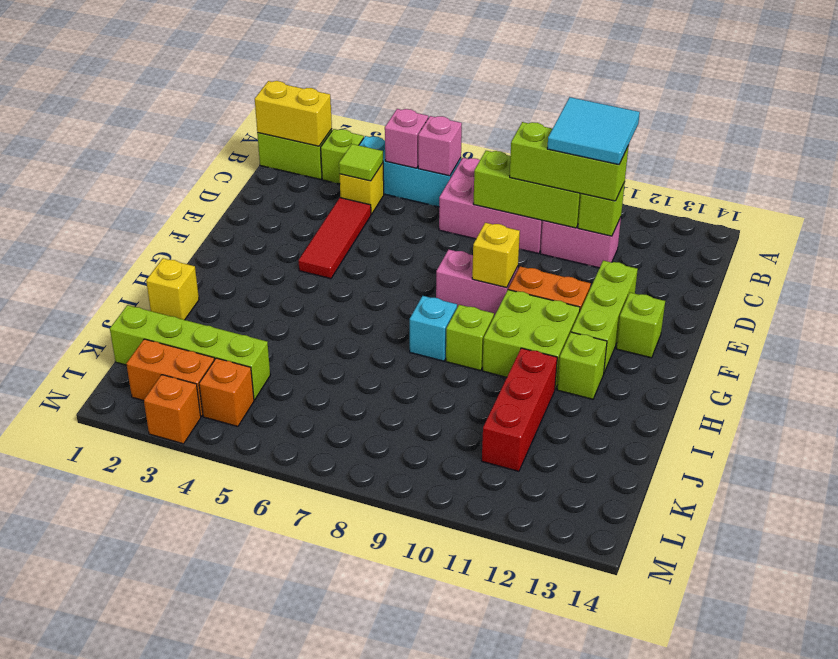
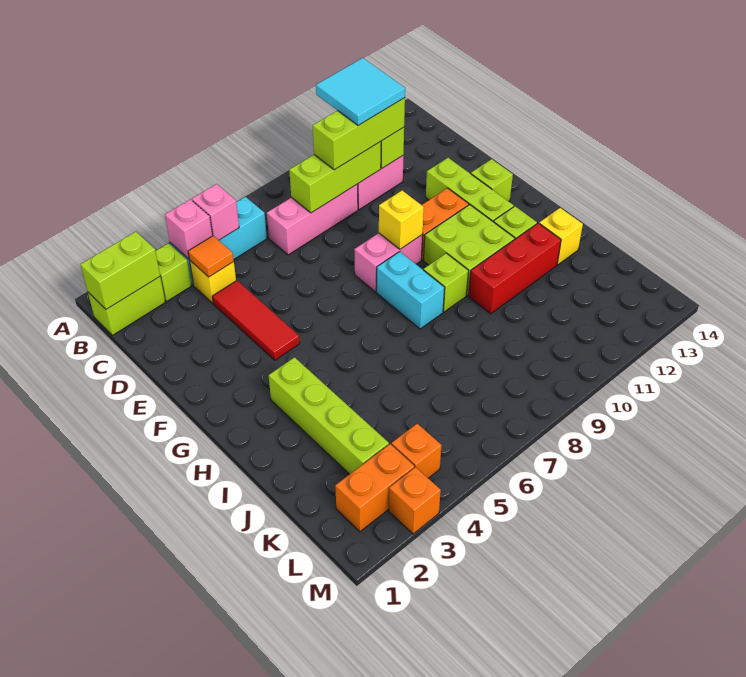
yellow brick B1:B2 level 2 -> lime brick B1:B2 level 2
pink brick B6 level 2 -> pink brick B4 level 2
pink brick B7:C9 level 1 -> pink brick C7:C9 level 1
lime tile C4 level 2 -> orange tile C4 level 2
cyan brick H8 level 1 -> cyan brick G8:H8 level 1
yellow brick I1 level 1 -> yellow brick I13 level 1
red brick I11:K11 level 1 -> red brick I10:I12 level 1
lime brick K1:K4 level 1 -> lime brick H3:K3 level 1

